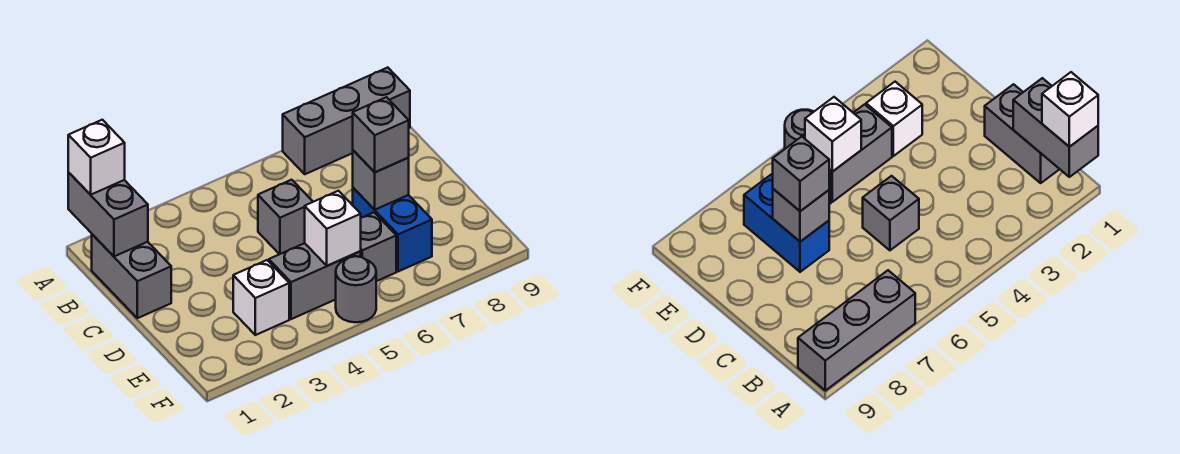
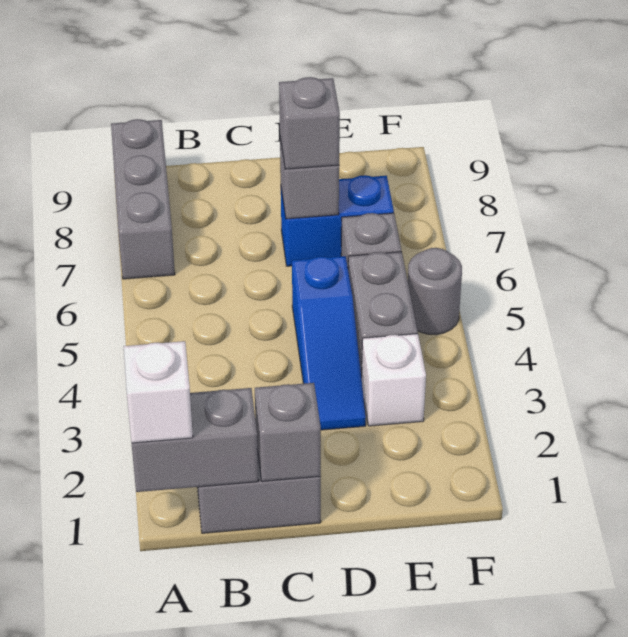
grey brick C5 level 1 -> grey brick C1 level 2
none -> blue slope D3:D5 level 1 top 5
white brick E5 level 2 -> none

